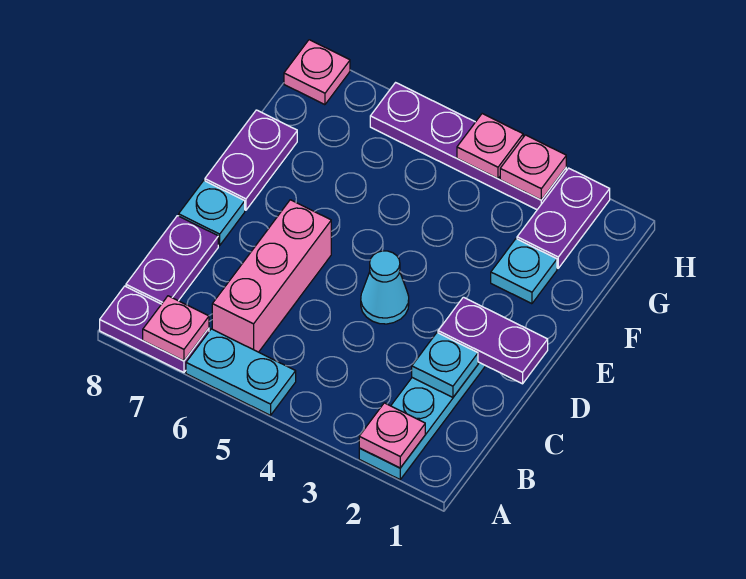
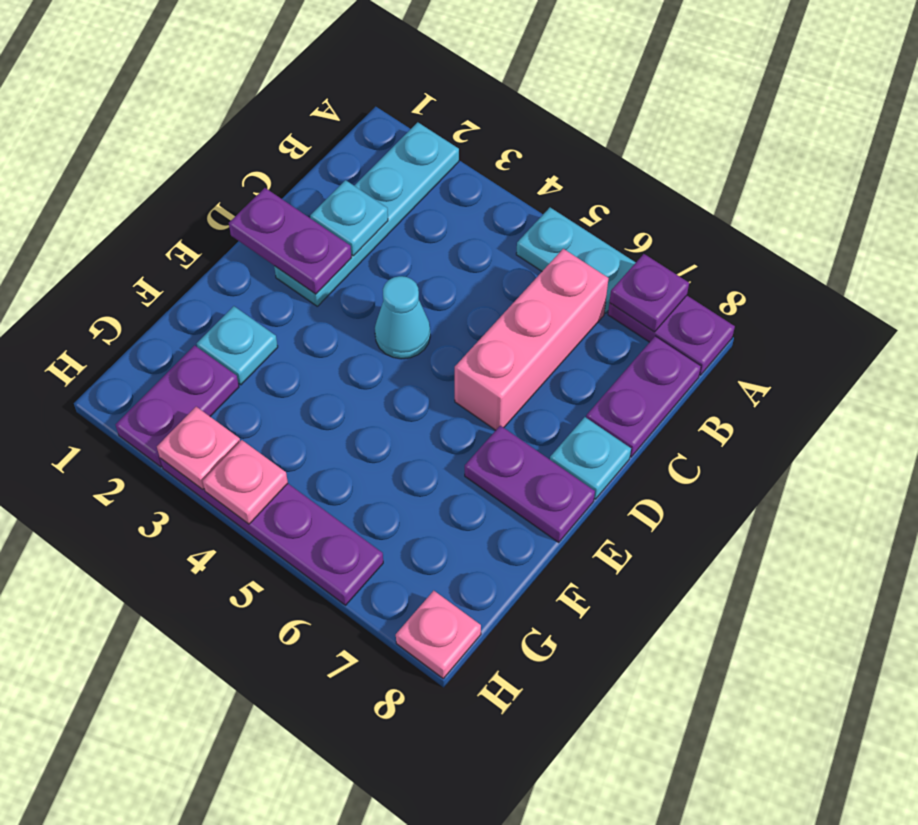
pink plate A2 level 2 -> none
pink plate A7 level 2 -> purple plate A7 level 2
purple plate E8:F8 level 1 -> purple plate E7:E8 level 1

